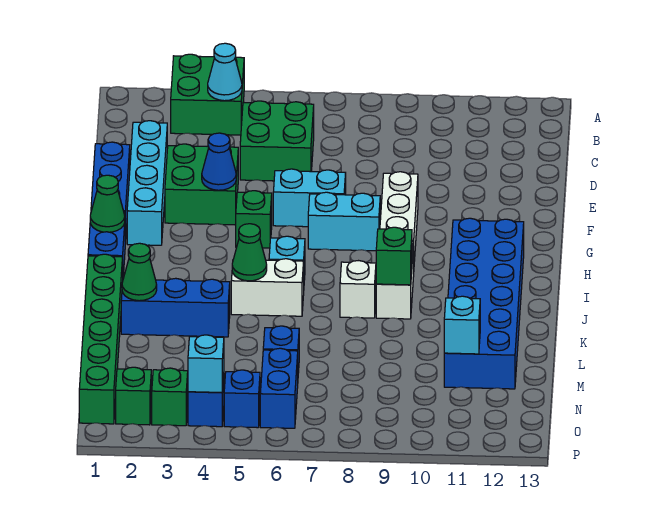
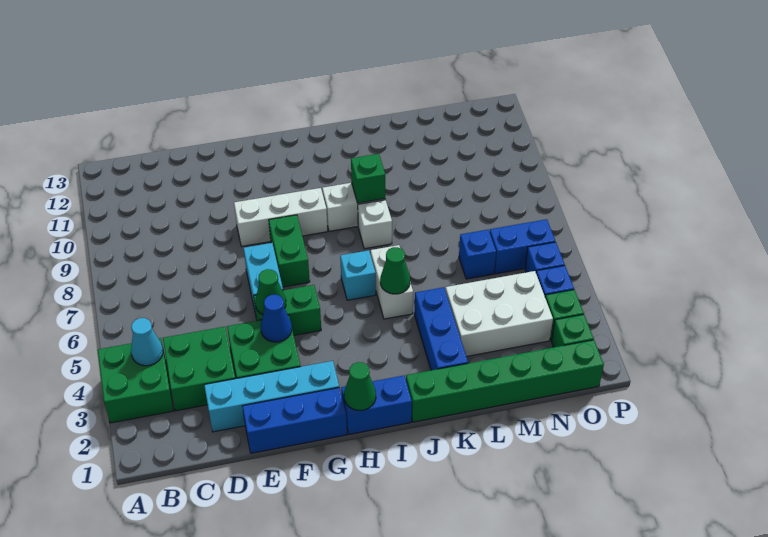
green brick C5:D6 level 1 -> green brick C3:D4 level 1
green brick G5 level 1 -> green brick F5:G5 level 1
cyan brick G7:G8 level 1 -> green brick G7:G8 level 1
blue brick H11:M12 level 1 -> none
green cone K2 level 2 -> green cone F5 level 2
none -> white brick L3:N4 level 1
cyan brick M11 level 2 -> none
cyan brick O4 level 2 -> none

